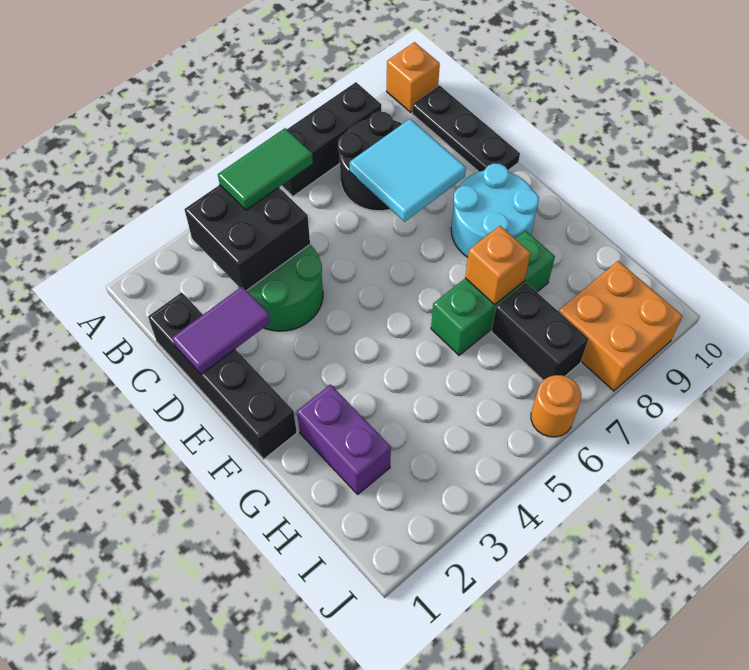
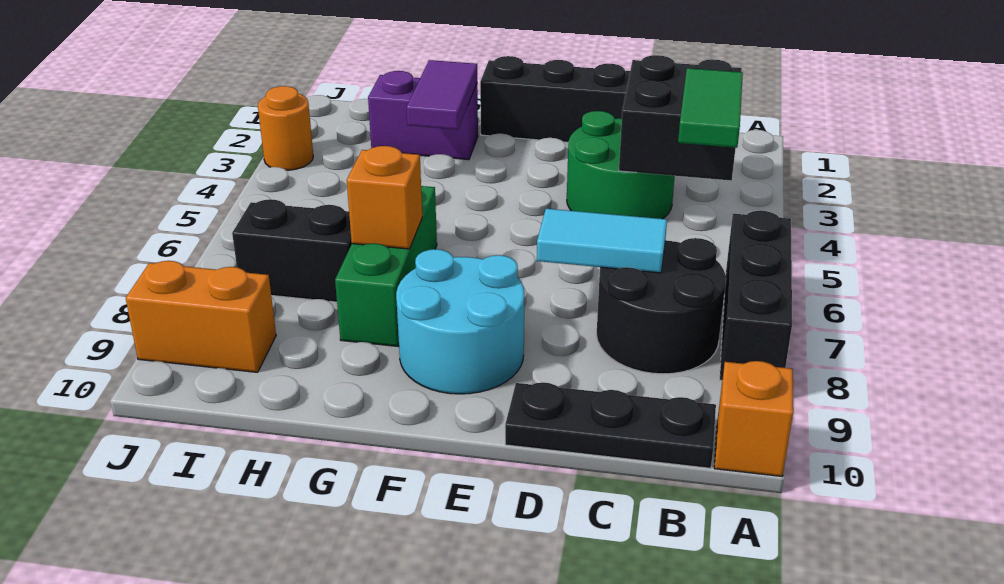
cyan tile C7:D8 level 2 -> cyan tile C7:D7 level 2
purple tile D1:D2 level 2 -> purple tile G2:G3 level 2
orange brick I8:J9 level 1 -> orange brick I9:J9 level 1
orange round brick J6 level 1 -> orange round brick J3 level 1

